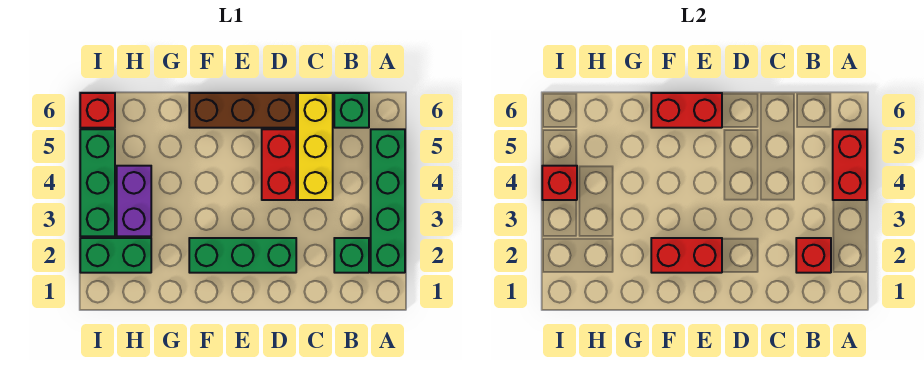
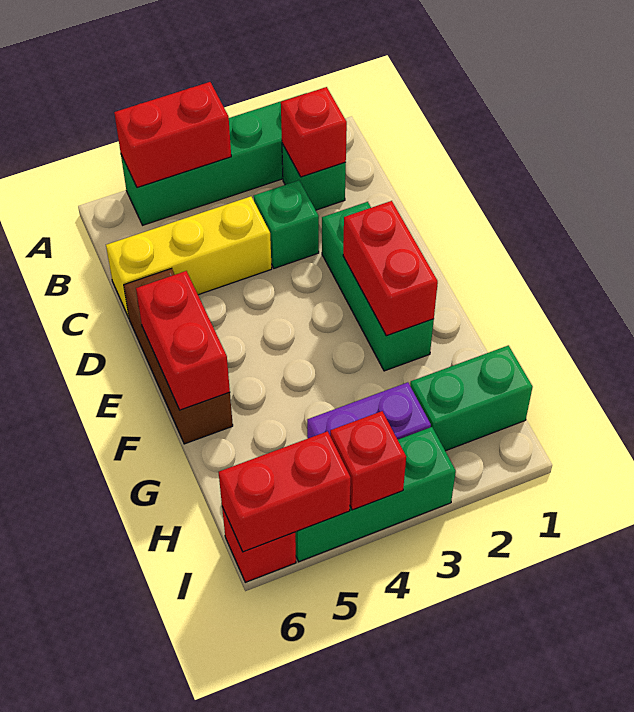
green brick B6 level 1 -> green brick C3 level 1
red brick D4:D5 level 1 -> red brick I5:I6 level 2
green brick H2:I2 level 1 -> green brick H1:H2 level 1

